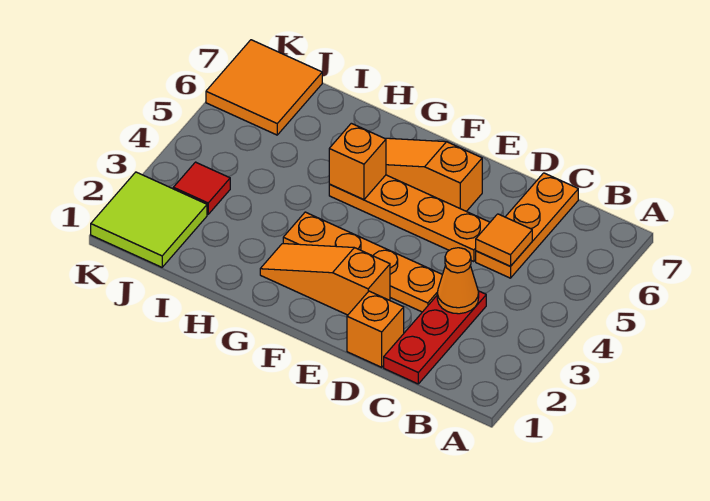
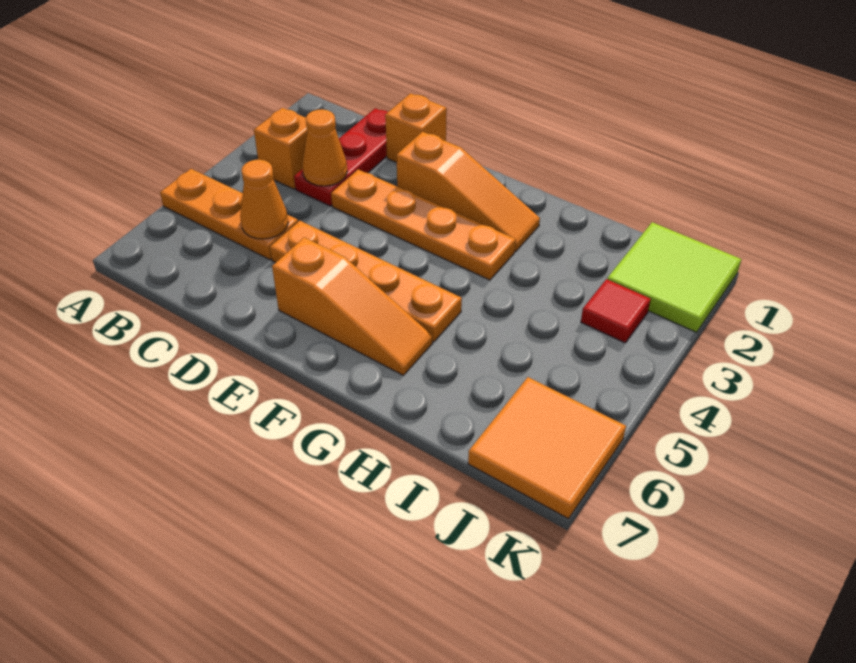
orange plate C5:C7 level 1 -> orange plate A5:C5 level 1
orange tile C5 level 2 -> orange cone C5 level 2
orange brick G5 level 2 -> orange brick B3 level 1

